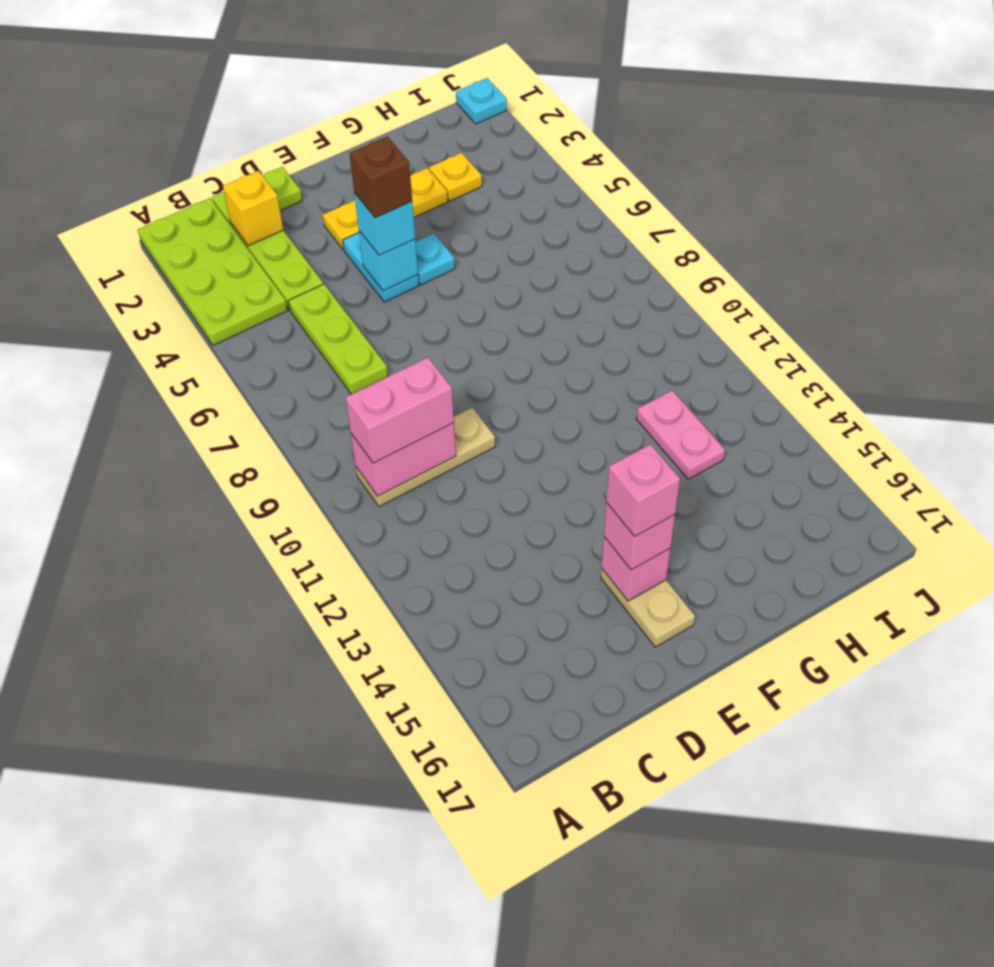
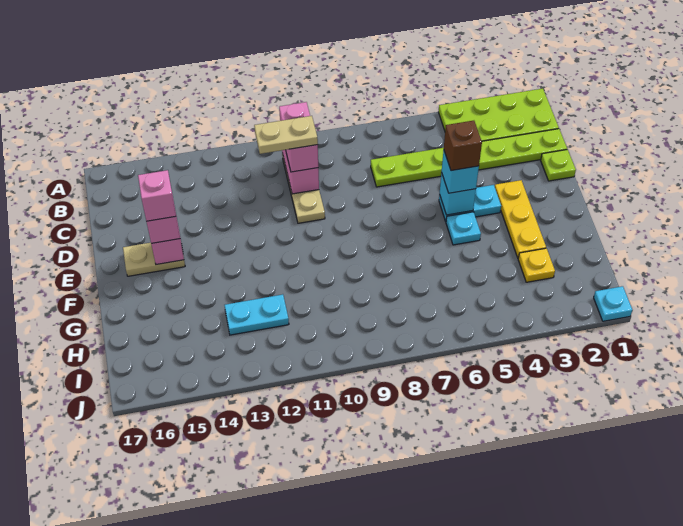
yellow brick C2 level 2 -> none
none -> tan plate C10:C11 level 4
pink plate H12:H13 level 1 -> cyan plate H12:H13 level 1

